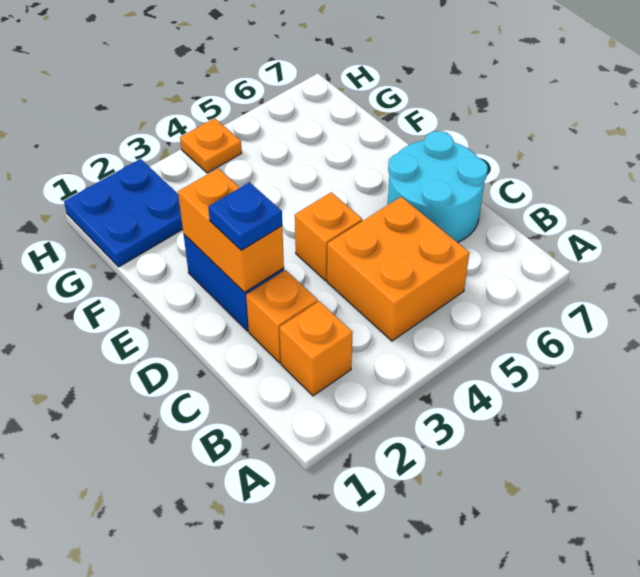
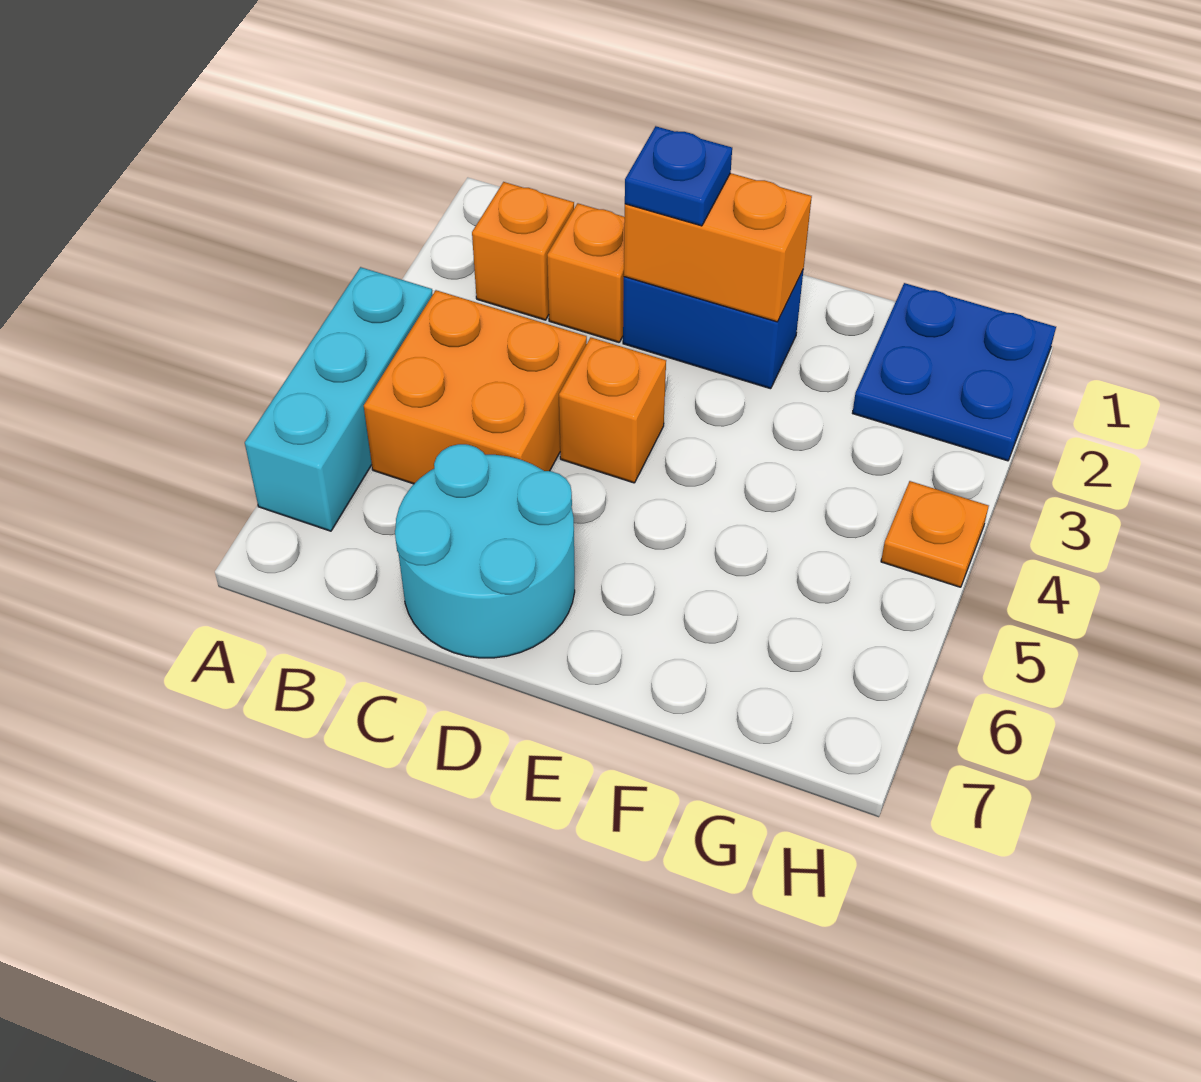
none -> cyan brick A4:A6 level 1

